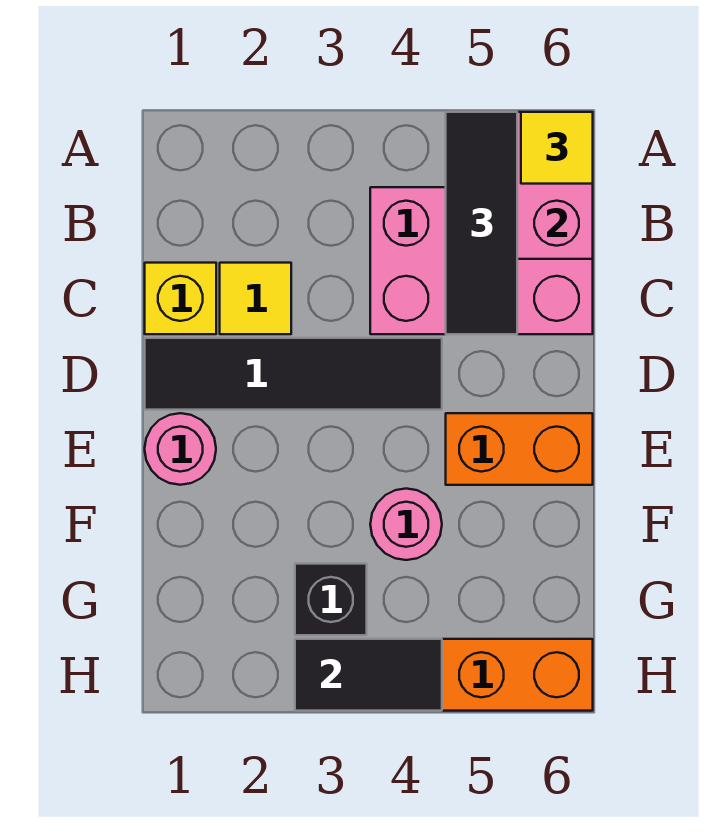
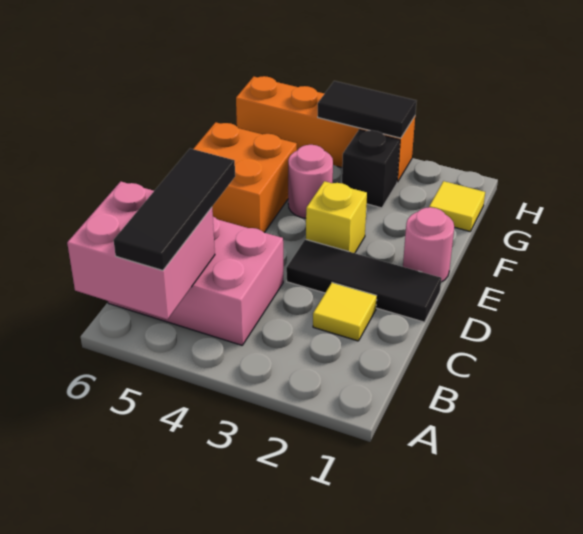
yellow tile A6 level 3 -> yellow tile G1 level 1
yellow brick C1 level 1 -> yellow brick E3 level 1
black tile D1:D4 level 1 -> black tile D1:D3 level 1
orange brick E5:E6 level 1 -> orange brick E5:F6 level 1

